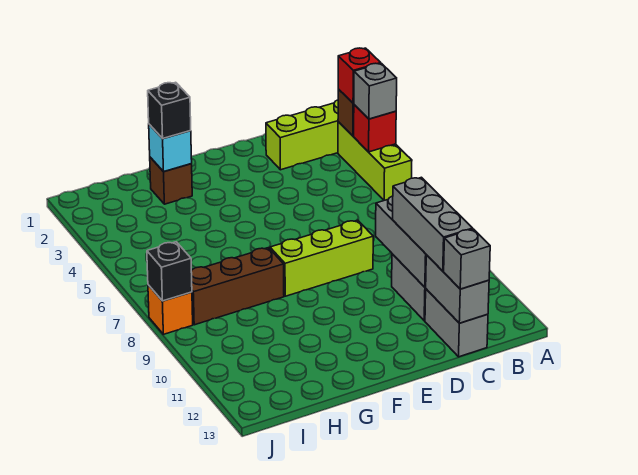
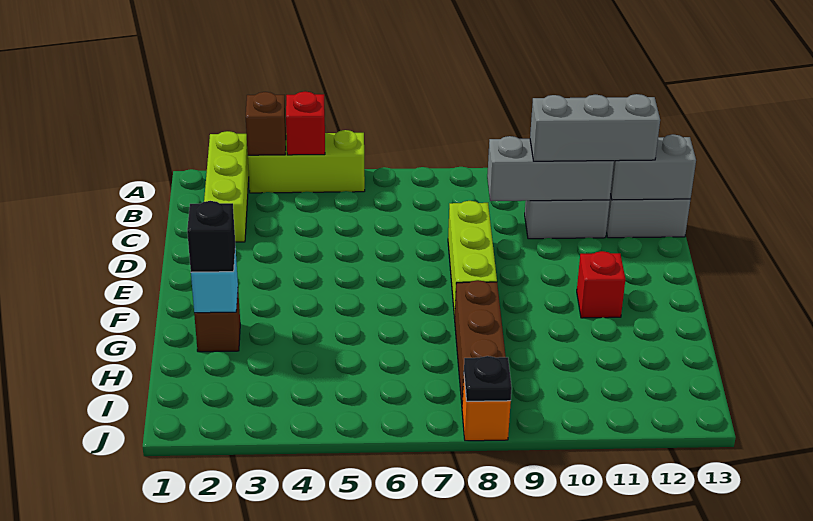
red brick A3 level 3 -> red brick F11 level 1
grey brick A4 level 3 -> none
grey brick C13 level 3 -> none
black brick J8 level 2 -> black plate J8 level 2

